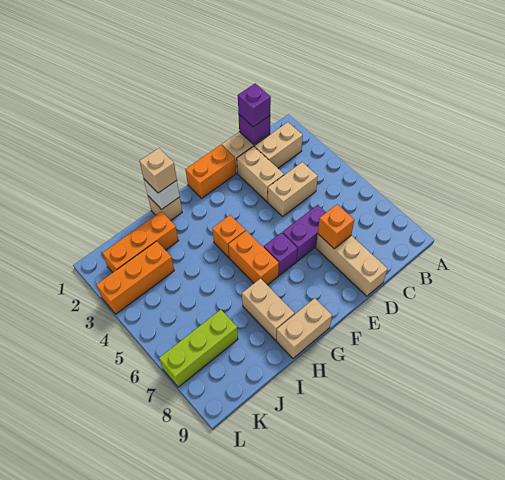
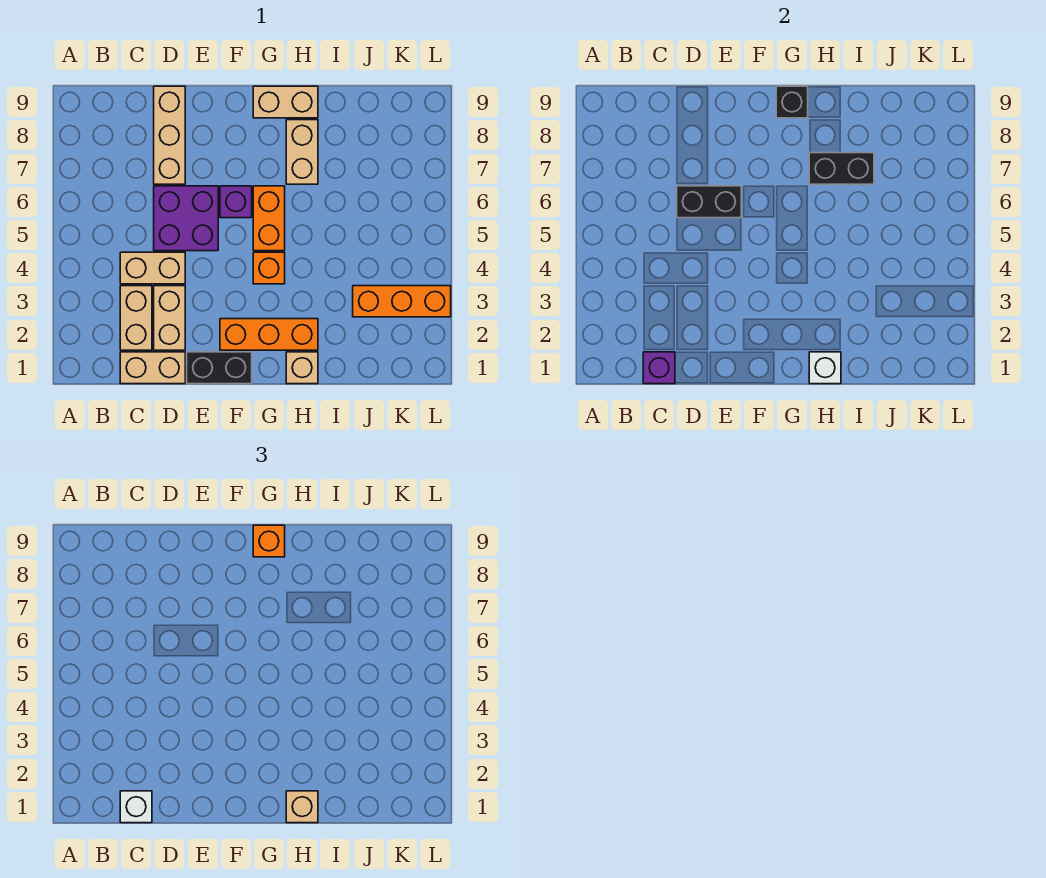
tan brick B2:C2 level 1 -> tan brick C2:C3 level 1
purple brick C1 level 3 -> white brick C1 level 3
purple brick D6:E6 level 1 -> purple brick D5:E6 level 1
none -> black brick D6:E6 level 2
orange brick D7 level 2 -> orange brick G9 level 3
orange brick E1:F1 level 1 -> black brick E1:F1 level 1
none -> black brick G9 level 2
none -> black brick H7:I7 level 2
orange brick I2:K2 level 1 -> orange brick F2:H2 level 1
lime brick J7:L7 level 1 -> none

